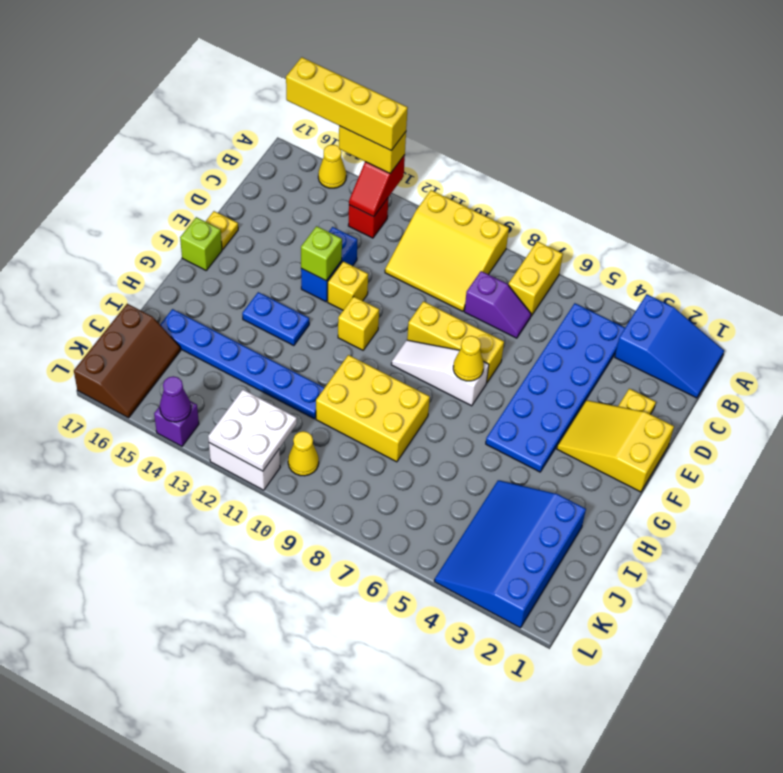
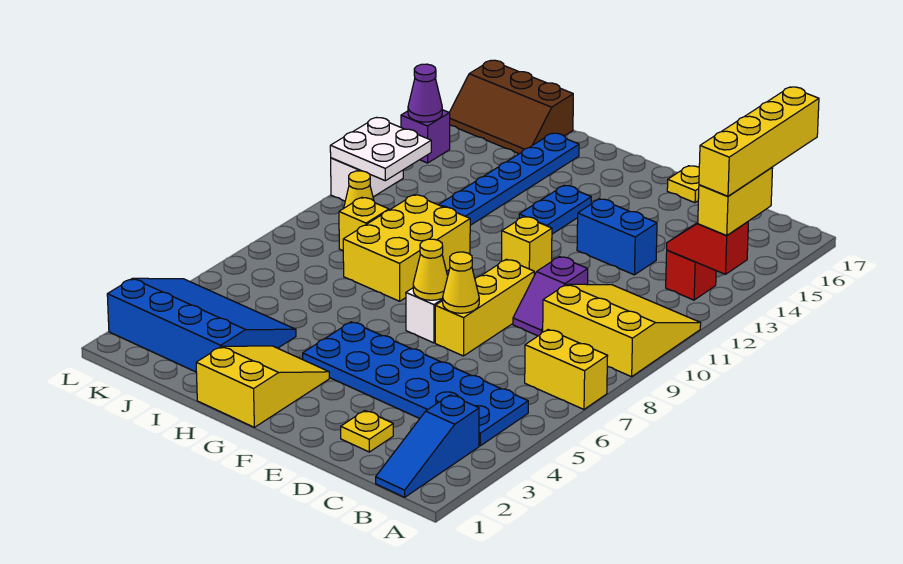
blue slope A1:B3 level 1 top 3 -> blue slope B1:B3 level 1 top 3
yellow slope A9:C11 level 1 top A -> yellow slope A9:C11 level 1 top 9
yellow cone A15 level 1 -> yellow cone E7 level 2
purple slope C7:C8 level 1 top 8 -> purple slope D9:D10 level 1 top 10
yellow slope E1:F3 level 1 top 1 -> yellow slope G1:H3 level 1 top 1
yellow brick E12 level 1 -> yellow brick J9 level 1
lime brick E13 level 2 -> none
lime brick F17 level 1 -> none

